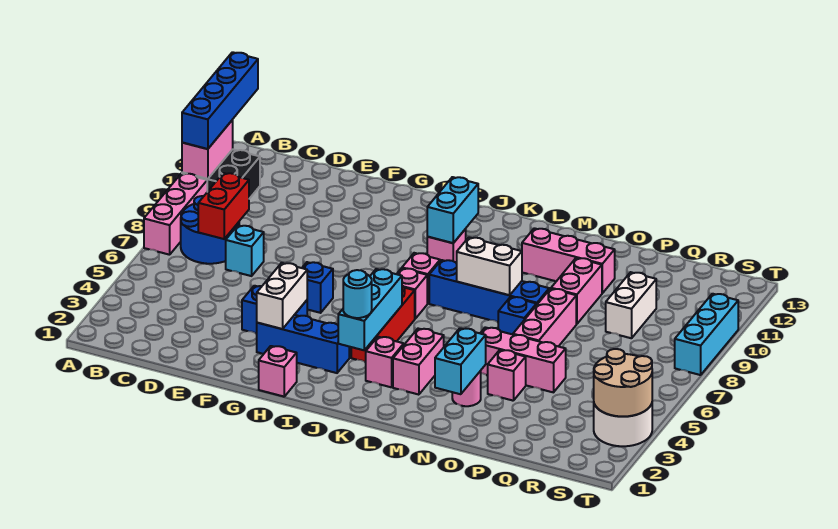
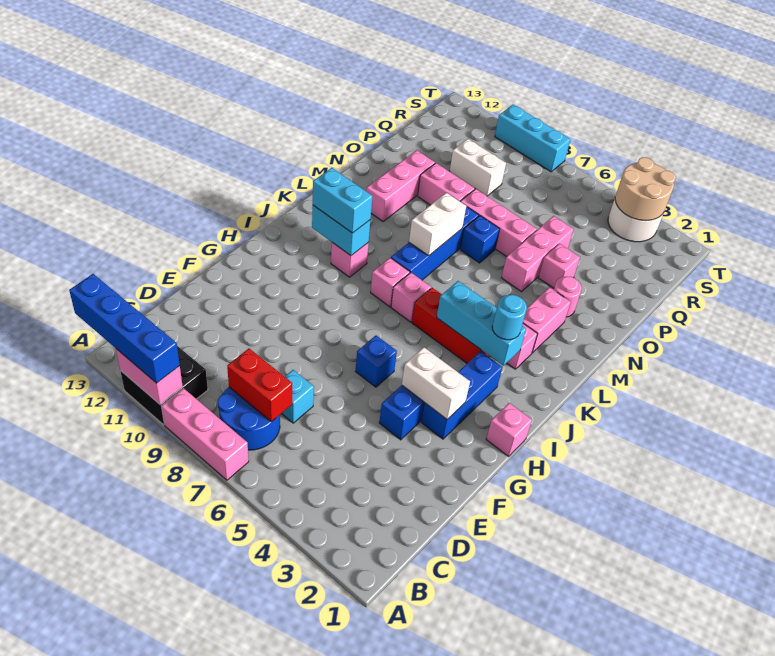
pink brick L3:L4 level 1 -> pink brick L3:M3 level 1
cyan brick N2:N3 level 2 -> cyan brick J10:J11 level 3

